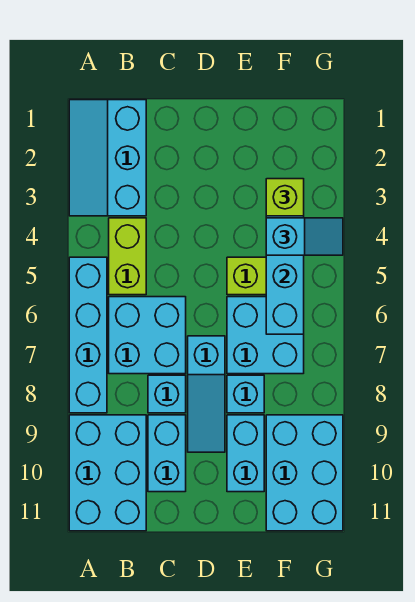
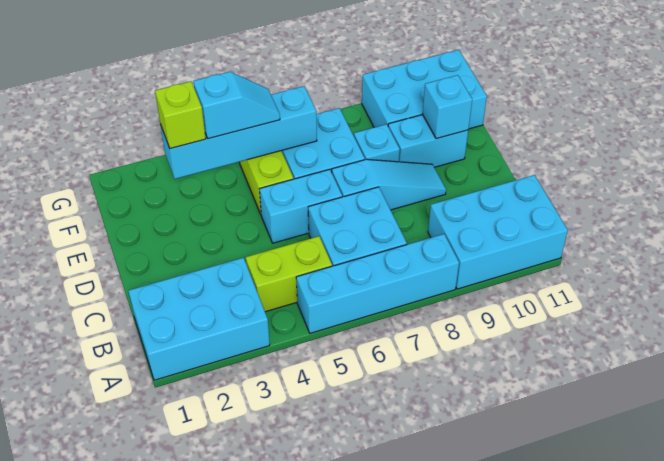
cyan slope A1:B3 level 1 top B -> cyan brick A1:B3 level 1
cyan brick C8 level 1 -> cyan brick E10 level 2
cyan brick C9:C10 level 1 -> cyan brick D5:D6 level 1
cyan slope F4:G4 level 3 top F -> cyan slope F4:F5 level 3 top 4

